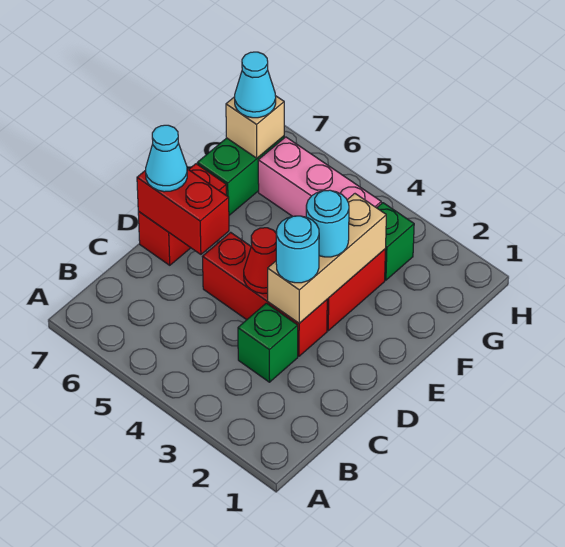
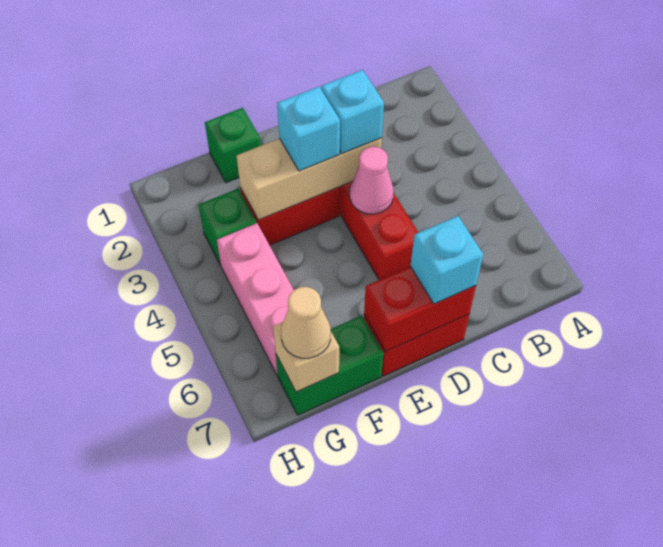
green brick C3 level 1 -> green brick F1 level 1
cyan round brick D3 level 3 -> cyan brick D3 level 3
red cone D4 level 2 -> pink cone D4 level 2
red brick D6:D7 level 2 -> red brick D7:E7 level 2
cyan cone D7 level 3 -> cyan brick D7 level 3
cyan round brick E3 level 3 -> cyan brick E3 level 3
cyan cone G7 level 3 -> tan cone G7 level 3

